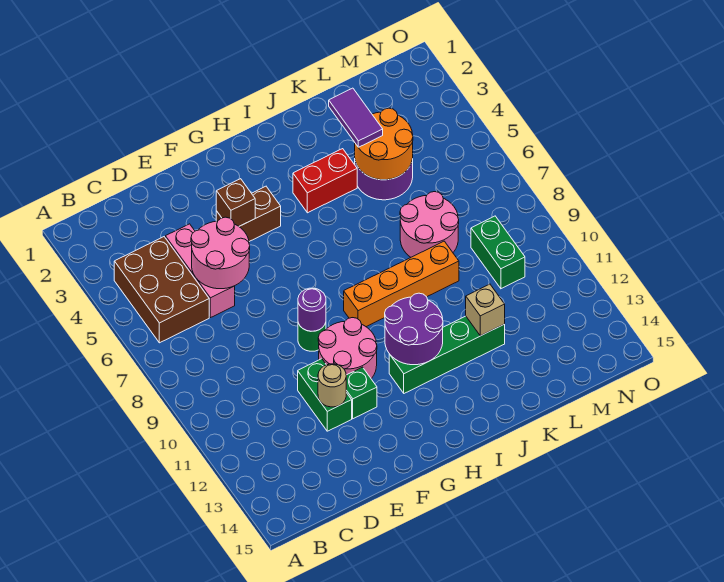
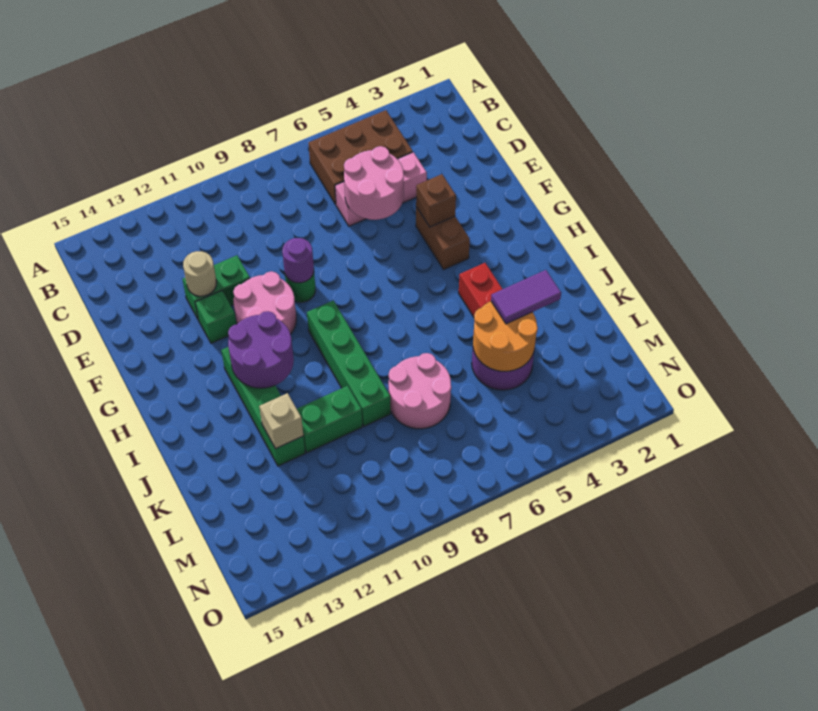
orange brick H9:K9 level 1 -> green brick H9:K9 level 1
green brick M9:M10 level 1 -> green brick K10:K11 level 1

